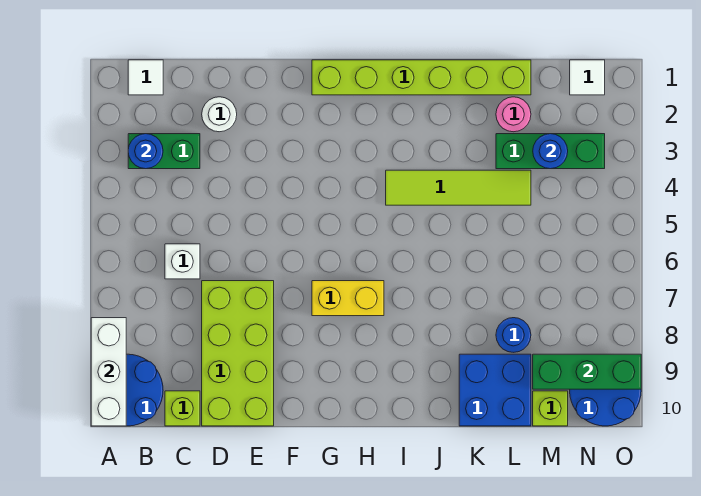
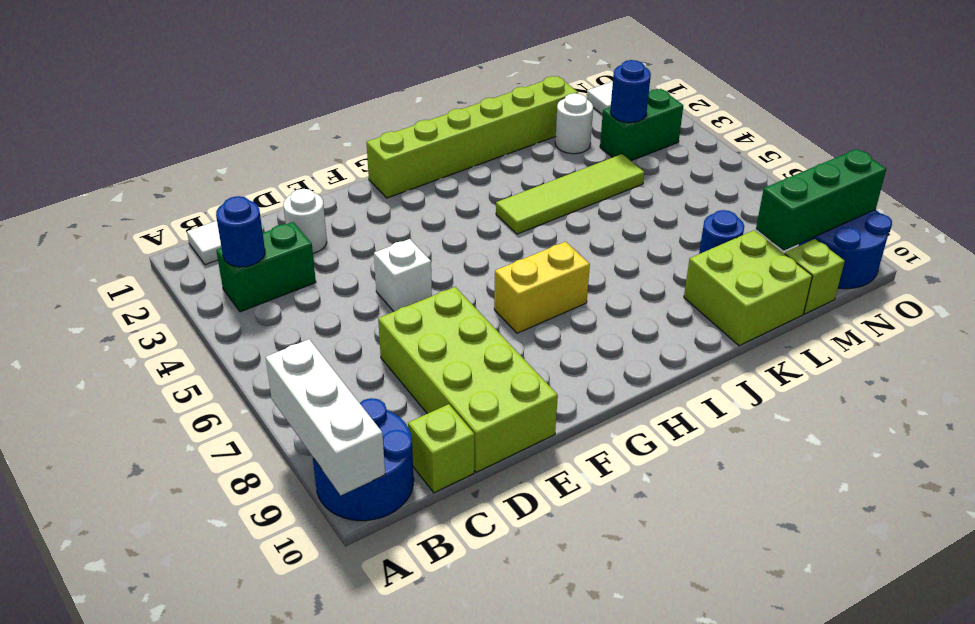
white brick C6 level 1 -> white brick E5 level 1
blue brick K9:L10 level 1 -> lime brick K9:L10 level 1
pink round brick L2 level 1 -> white round brick L2 level 1
green brick L3:N3 level 1 -> green brick M3:N3 level 1

